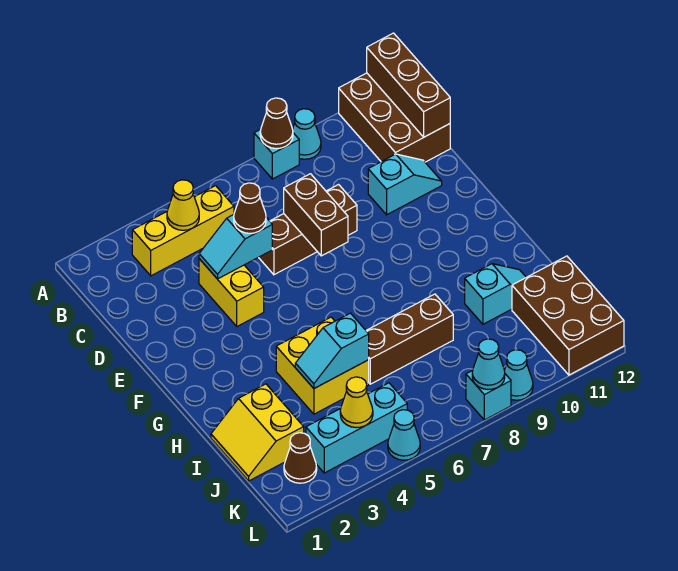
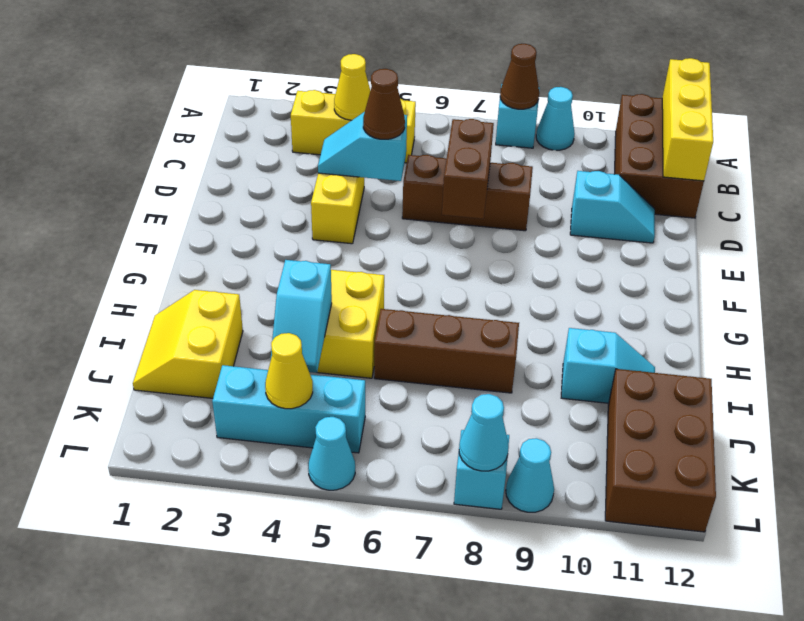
brown brick A12:C12 level 2 -> yellow brick A12:C12 level 2
cyan slope I4:I5 level 2 top 5 -> cyan slope I4:J4 level 2 top I
brown cone K2 level 1 -> none

